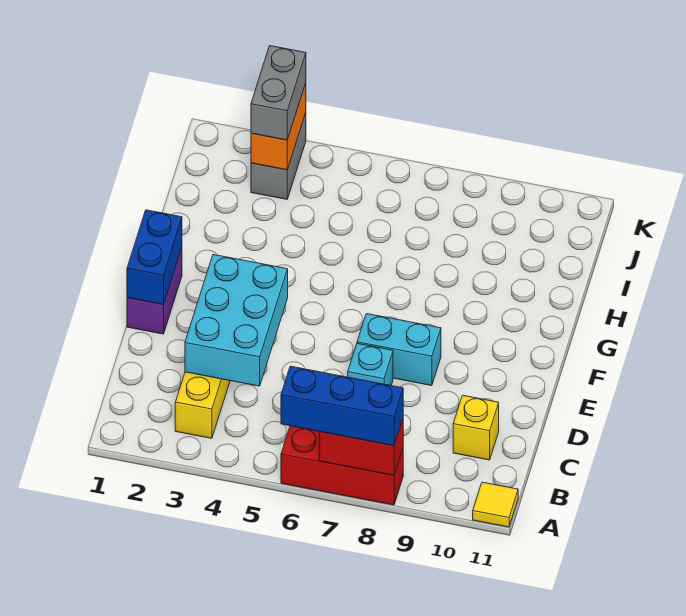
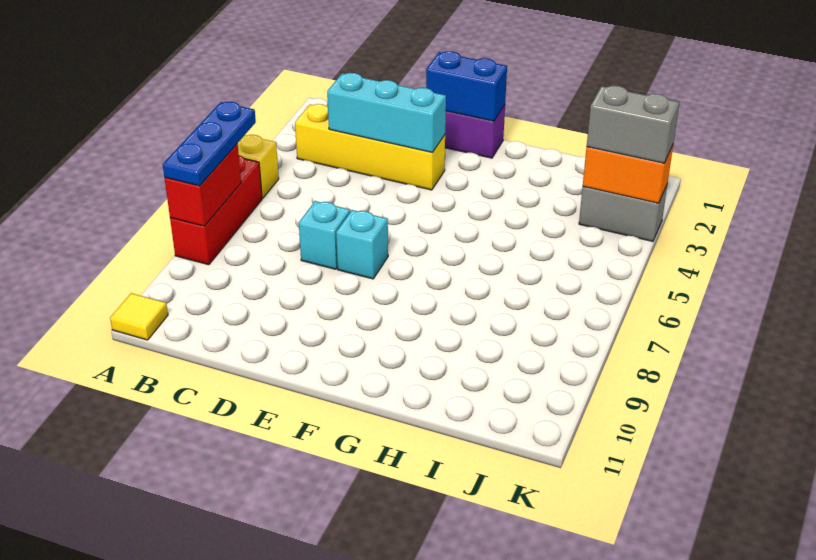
blue brick A6:A8 level 3 -> blue plate A6:A8 level 3
cyan brick C3:E4 level 2 -> cyan brick C3:E3 level 2
yellow brick C10 level 1 -> yellow brick A5 level 1
cyan brick E7:E8 level 1 -> cyan brick E7 level 1

